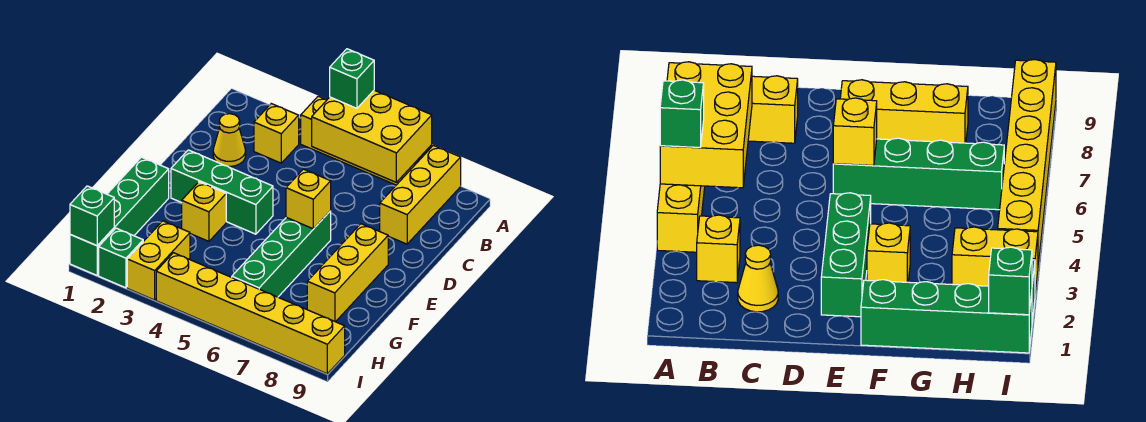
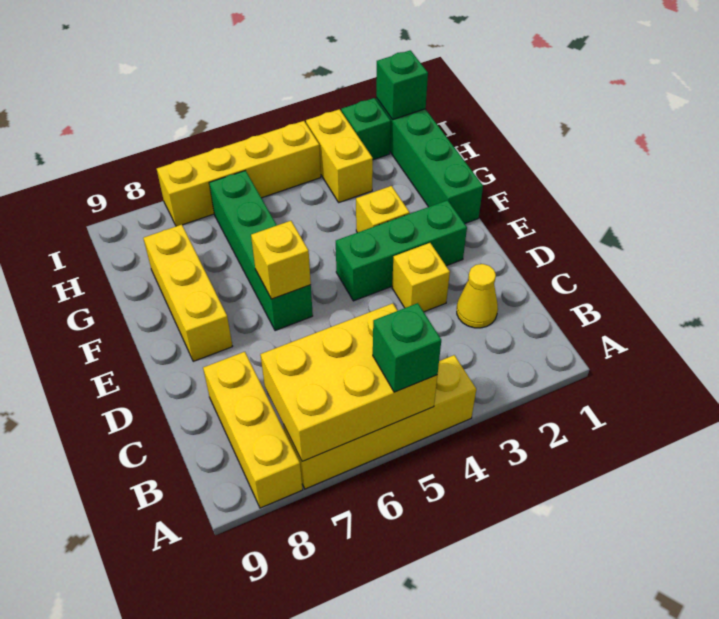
yellow brick B3 level 1 -> yellow brick D3 level 1
yellow brick I4:I9 level 1 -> yellow brick I4:I7 level 1

